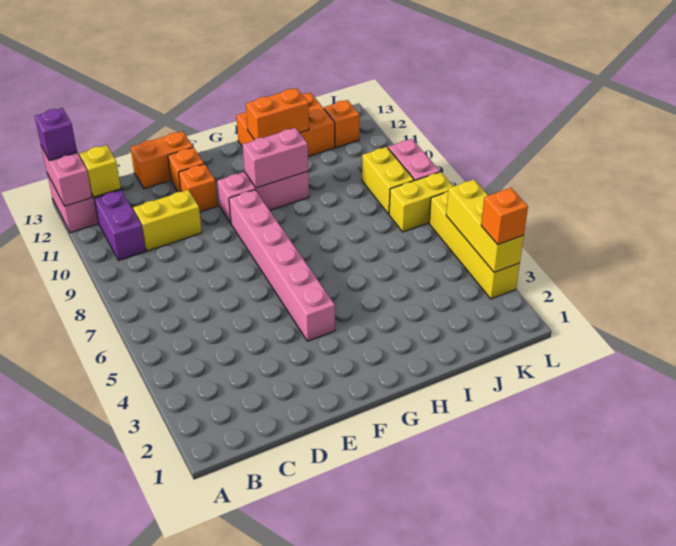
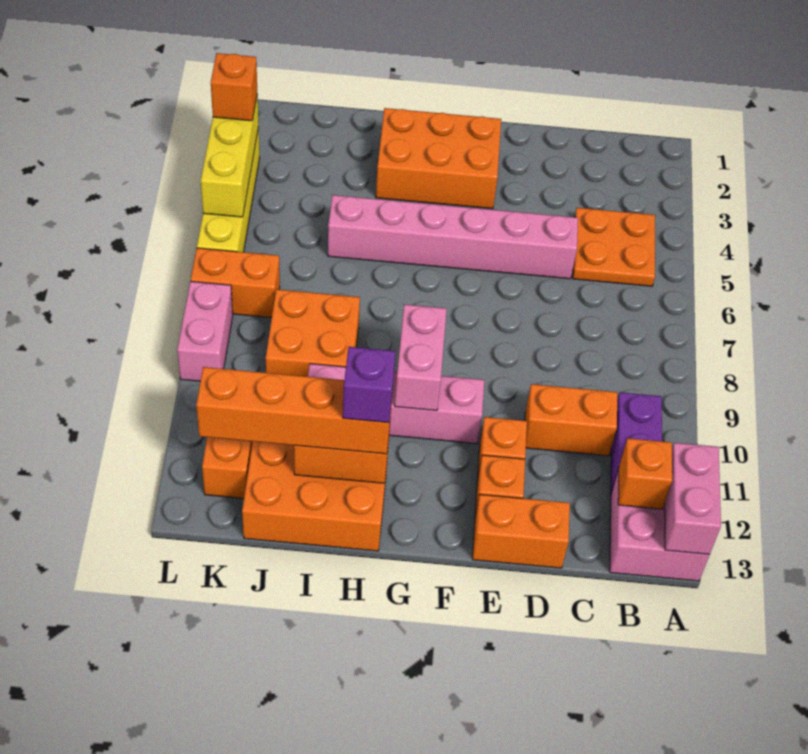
purple brick A13 level 3 -> purple brick H12 level 4
none -> orange plate B4:C5 level 1
yellow brick B12 level 2 -> orange brick B12 level 2
yellow brick C10:D10 level 1 -> orange brick C10:D10 level 1
none -> orange brick F2:H3 level 1
pink brick F4:F9 level 1 -> pink brick D5:I5 level 1
pink brick F10:H10 level 1 -> pink brick F10:I10 level 1
pink brick G10:H10 level 2 -> pink brick G9:G10 level 2
none -> orange brick H12:K12 level 3
none -> orange brick I8:J9 level 1
yellow brick K7:L7 level 1 -> orange brick K7:L7 level 1
yellow brick K8:K9 level 1 -> none

